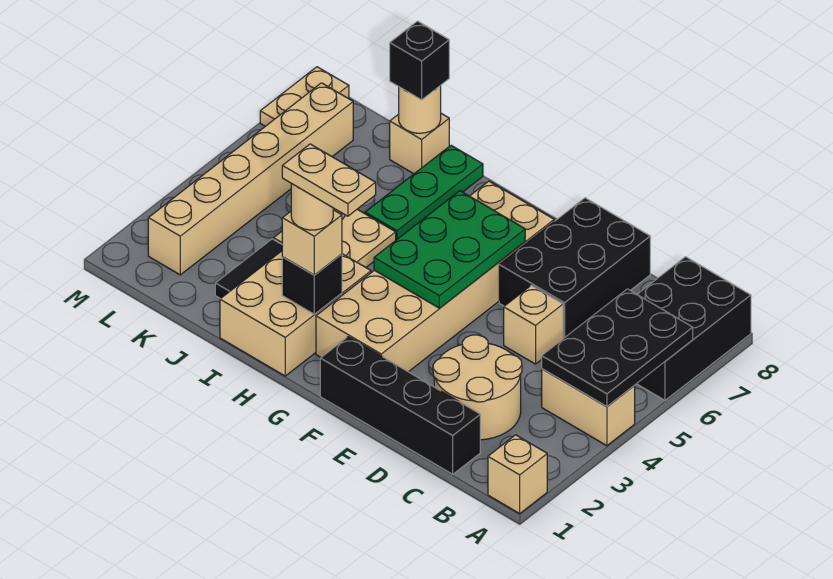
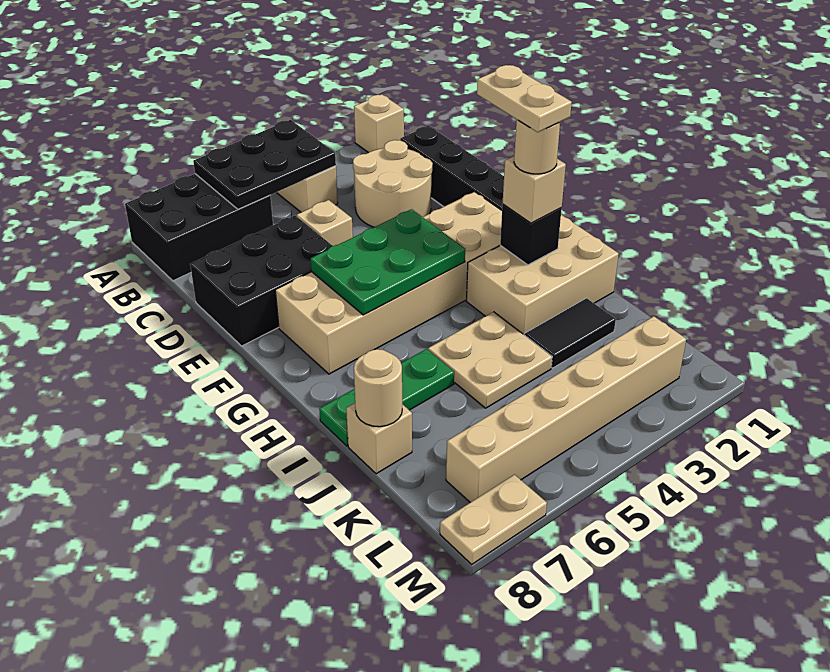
black brick J8 level 3 -> none

